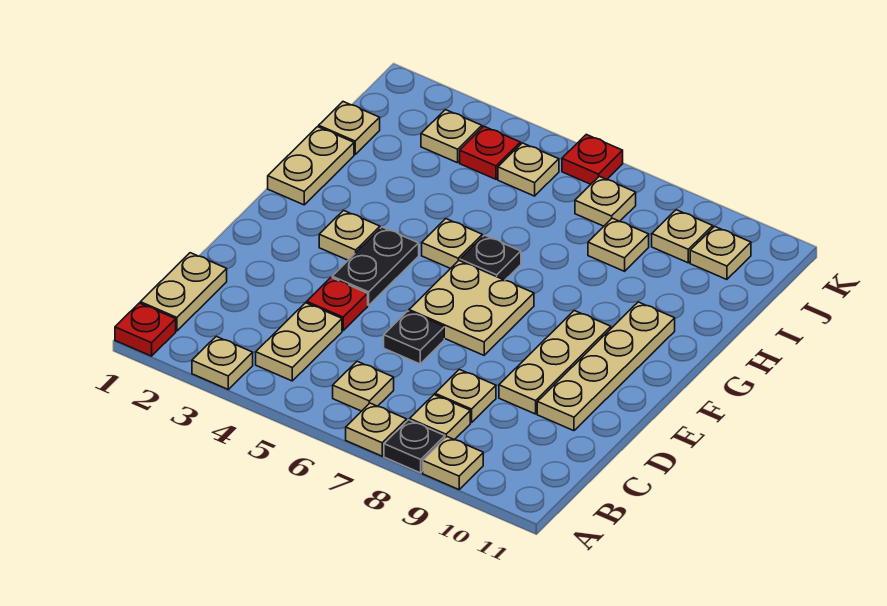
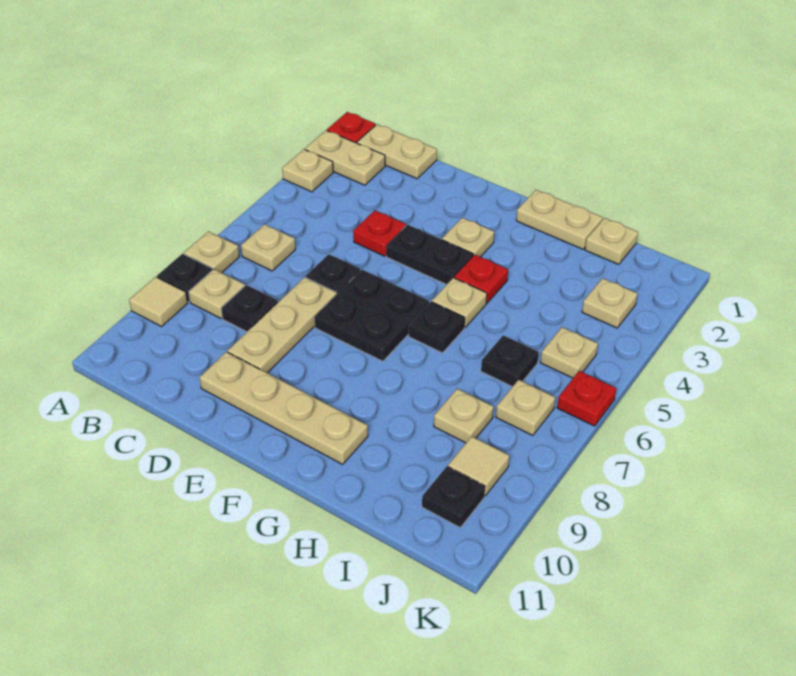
tan plate A9 level 1 -> tan tile A9 level 1
tan plate B4:C4 level 1 -> tan plate A2:B2 level 1
tan plate C8 level 1 -> black plate C8 level 1
tan plate D9:F9 level 1 -> tan plate D7:D9 level 1
tan plate E6:F7 level 1 -> black plate E6:F7 level 1
none -> black plate I6 level 1
red plate J4 level 1 -> red plate G4 level 1
tan plate J9 level 1 -> tan tile J9 level 1
tan plate J10 level 1 -> black plate J10 level 1

